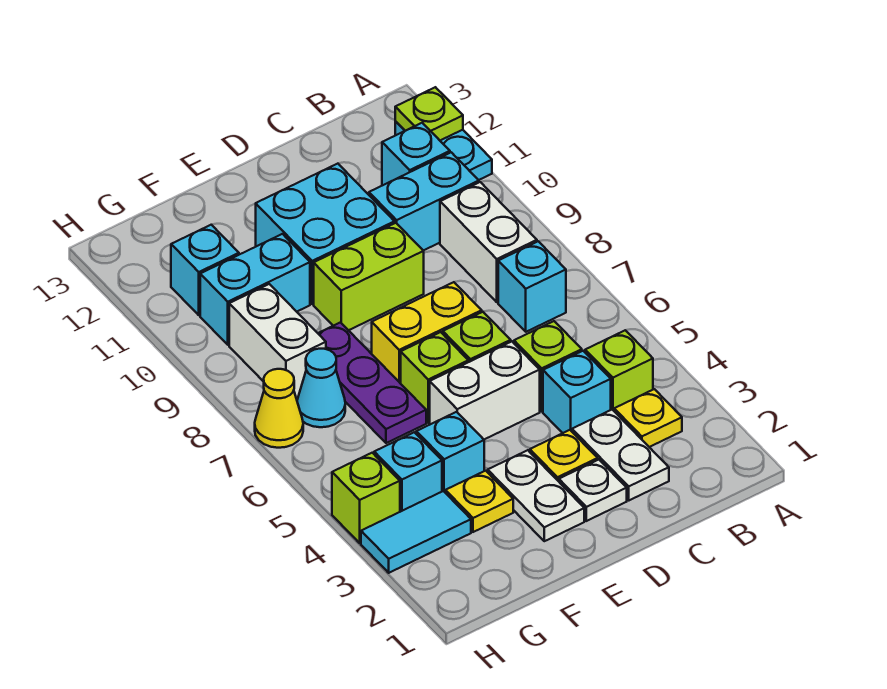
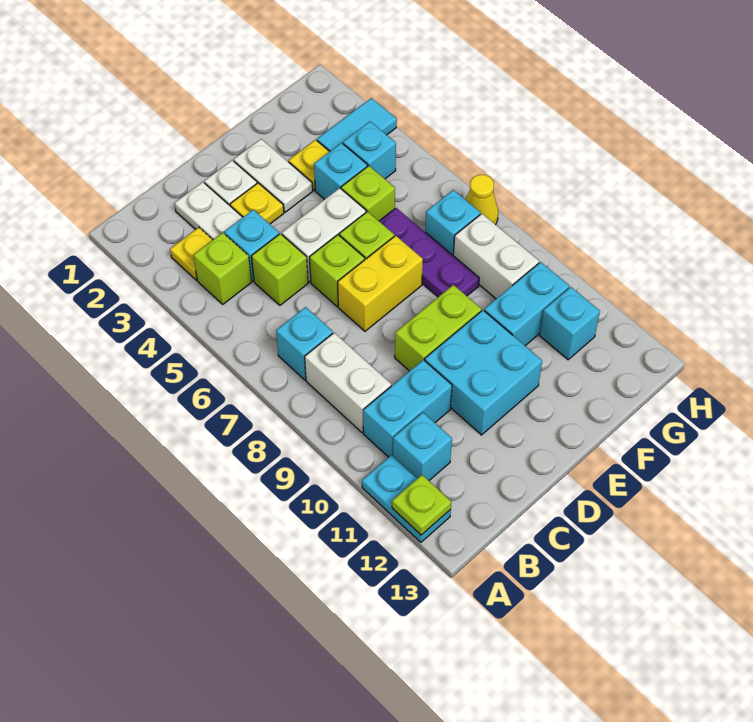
cyan cone G7 level 1 -> cyan brick G7 level 1
lime brick H4 level 1 -> lime brick F5 level 1

